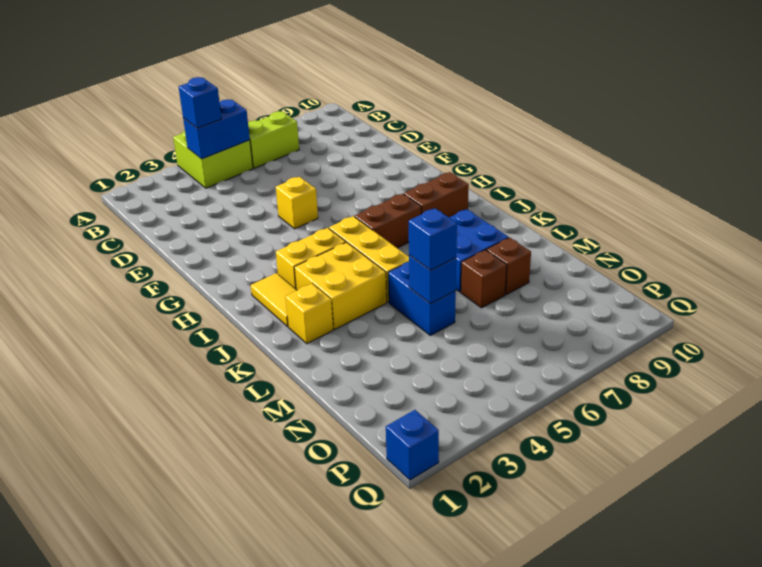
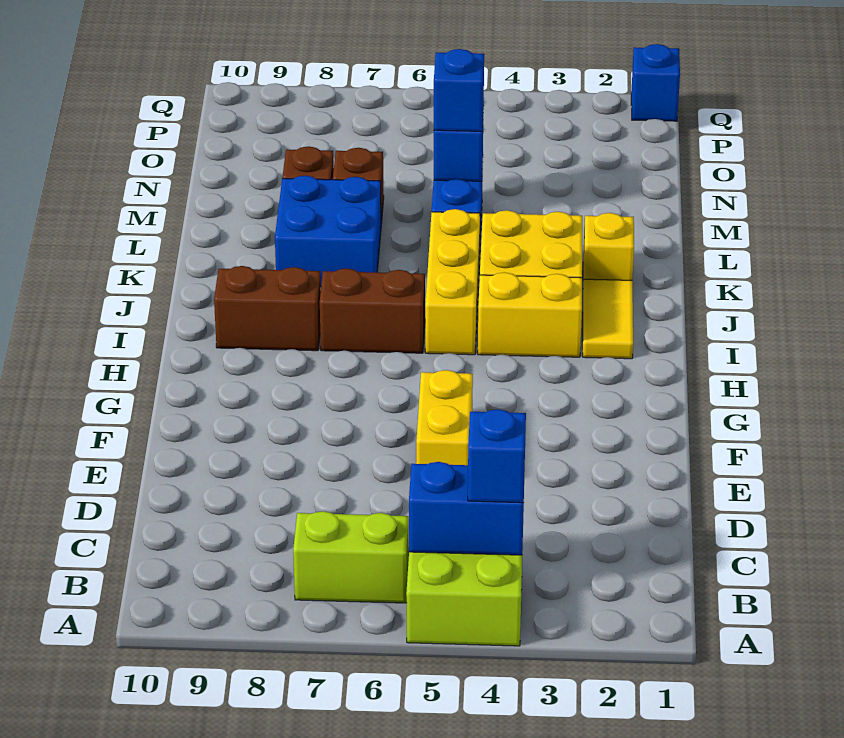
yellow brick F5 level 1 -> yellow brick E5:F5 level 1

